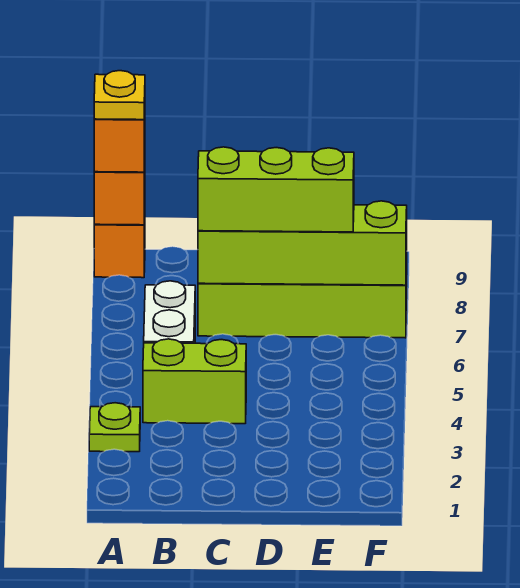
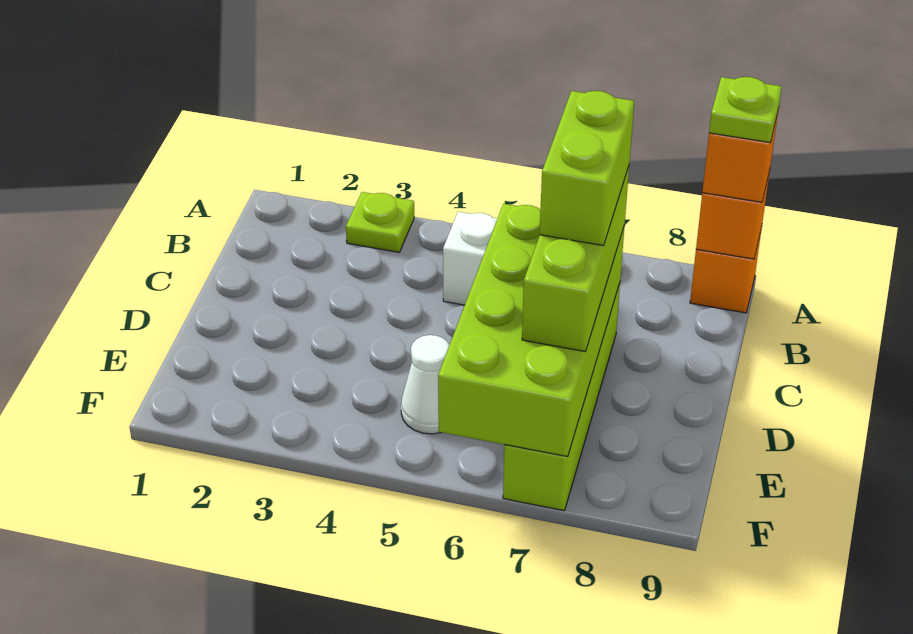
yellow plate A9 level 4 -> lime plate A9 level 4
lime brick B4:C4 level 1 -> lime brick C7:D7 level 4
lime brick C7:F7 level 2 -> lime brick C6:F7 level 2
none -> white cone E5 level 1

